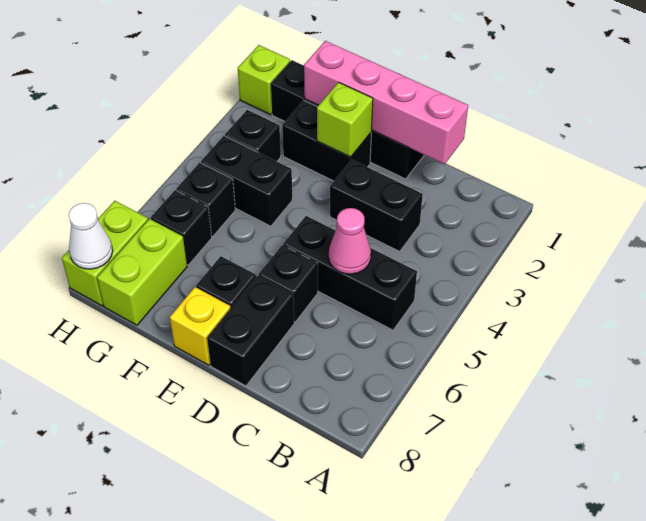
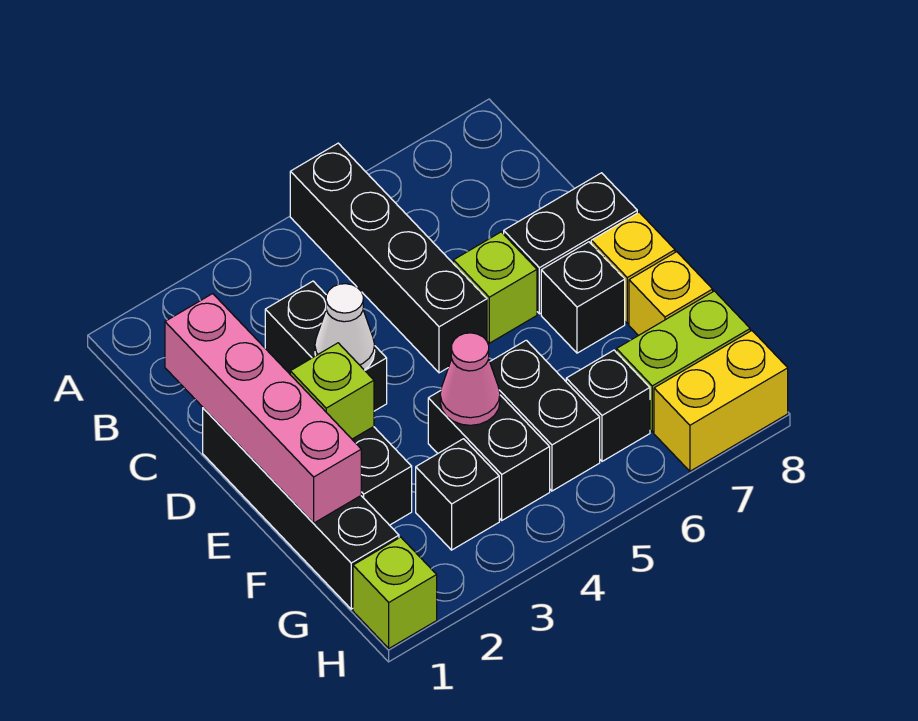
black brick B5:D5 level 1 -> black brick A5:D5 level 1
pink cone C5 level 2 -> pink cone F4 level 2
black brick D6 level 1 -> lime brick D6 level 1
none -> yellow brick F8 level 1
black brick G5 level 1 -> black brick F5:G5 level 1
lime brick H7:H8 level 1 -> yellow brick H7:H8 level 1
white cone H8 level 2 -> white cone D3 level 2

